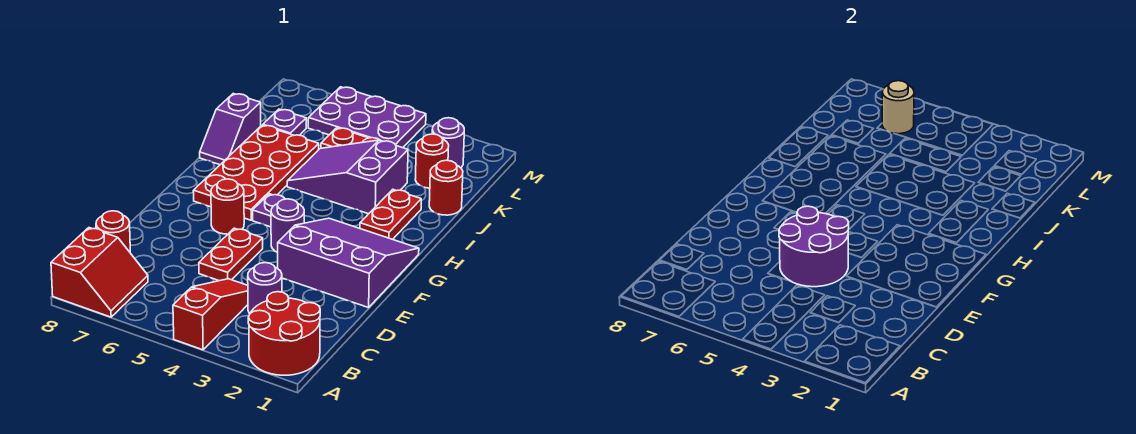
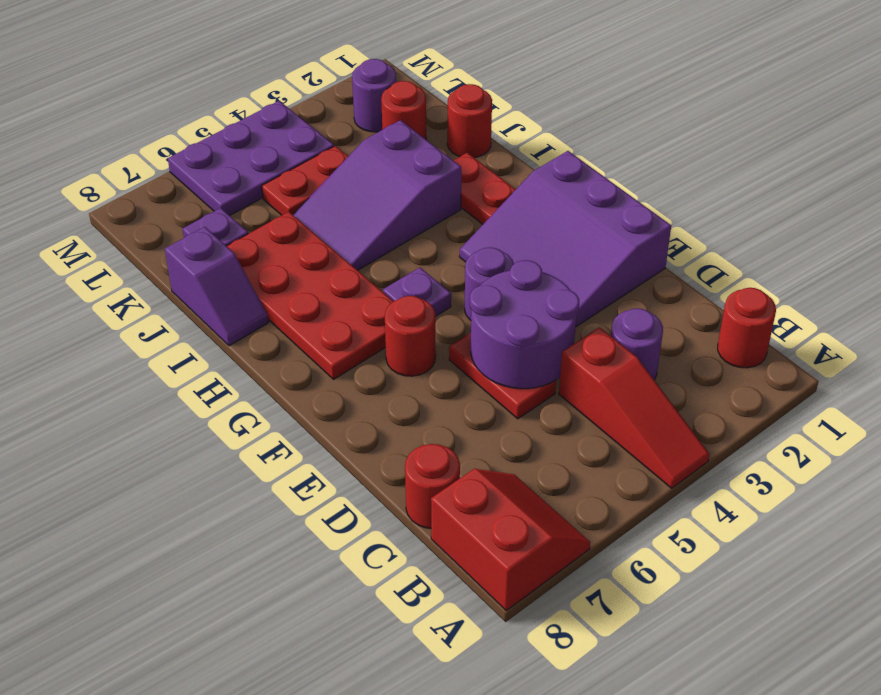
red round brick A1:B2 level 1 -> red round brick B1 level 1
red slope A4:C4 level 1 top A -> red slope A4:C4 level 1 top C
purple slope E1:G3 level 1 top E -> purple slope E1:G3 level 1 top 1
tan round brick L6 level 2 -> none

